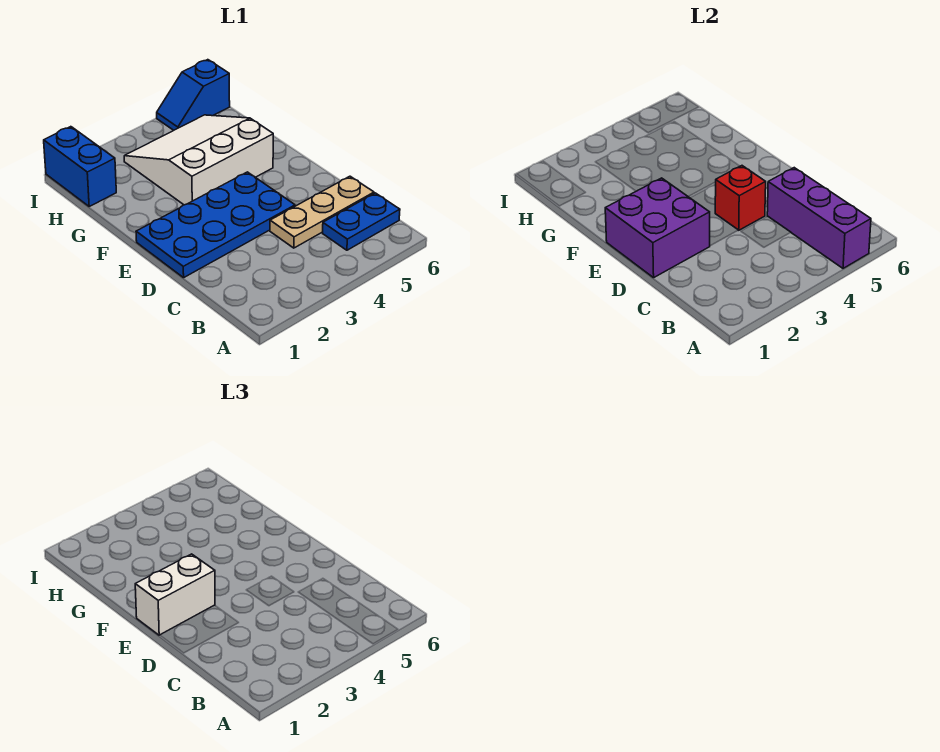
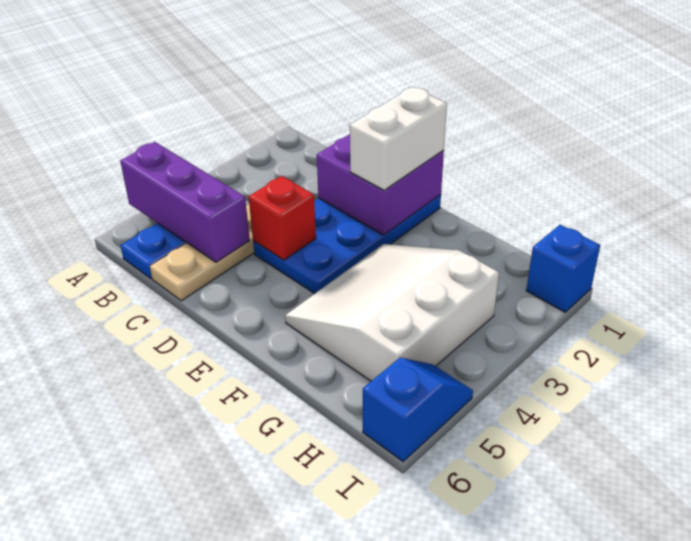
white slope F3:H5 level 1 top F -> white slope F3:H5 level 1 top H
blue brick H1:I1 level 1 -> blue brick I1 level 1

